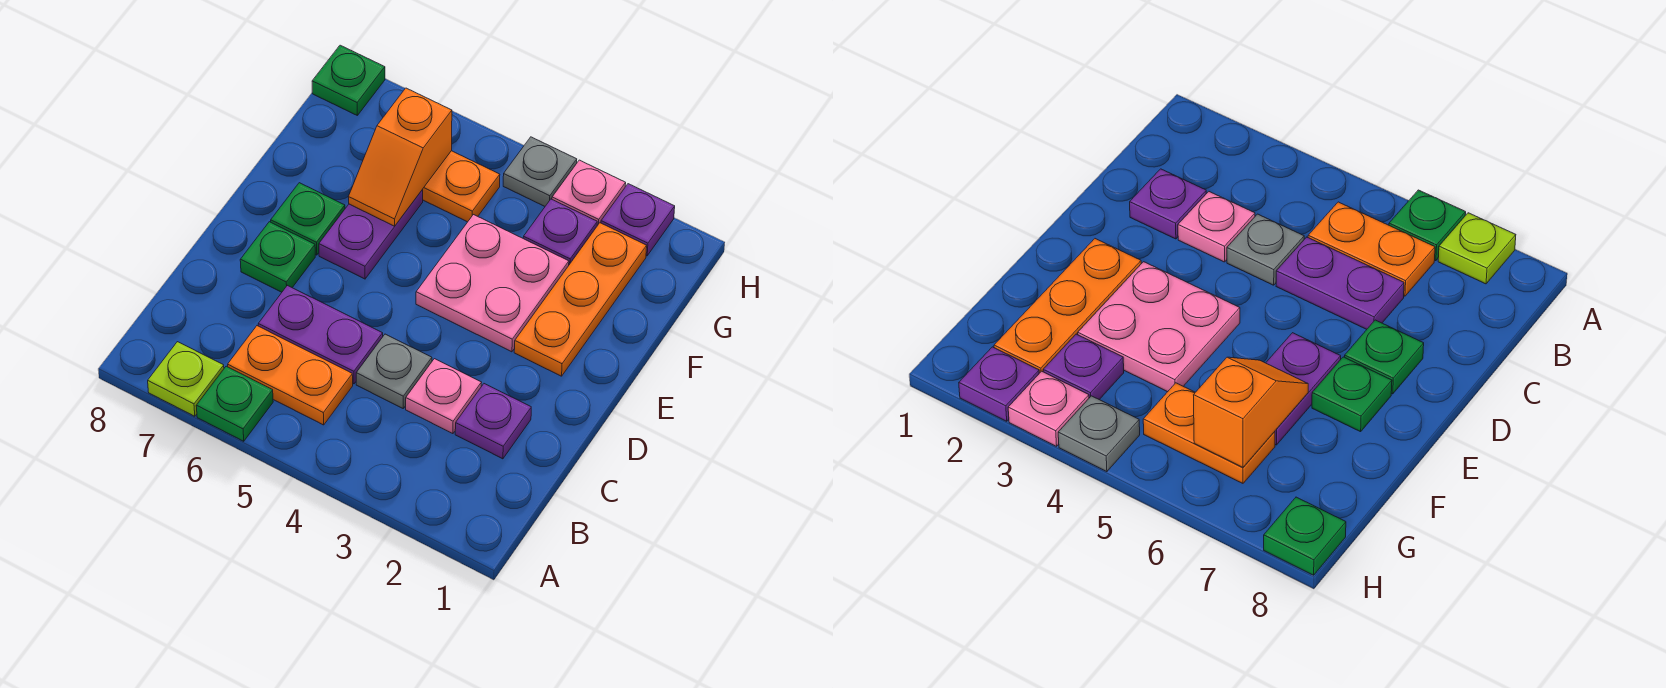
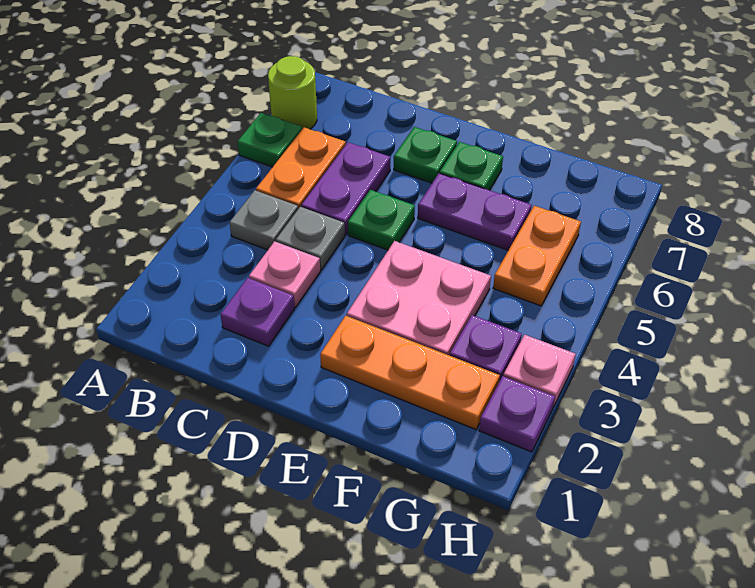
lime plate A7 level 1 -> lime round brick A7 level 1
orange slope F6:G6 level 2 top G -> none
grey plate H4 level 1 -> grey plate B4 level 1
green plate H8 level 1 -> green plate D5 level 1

